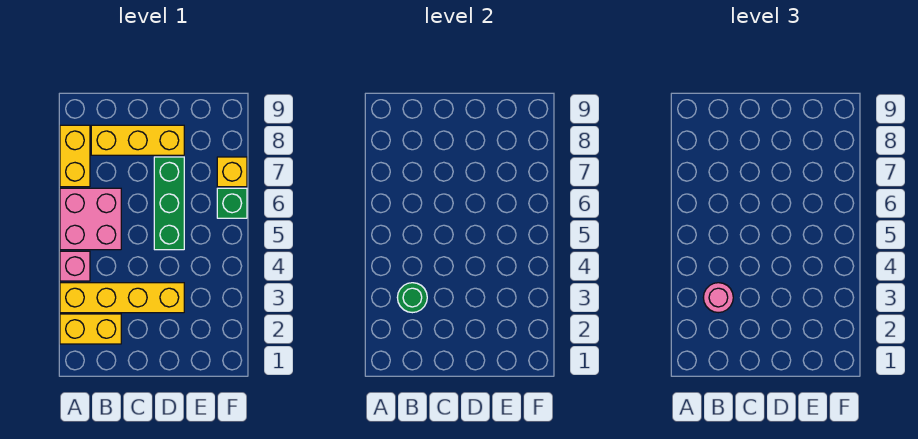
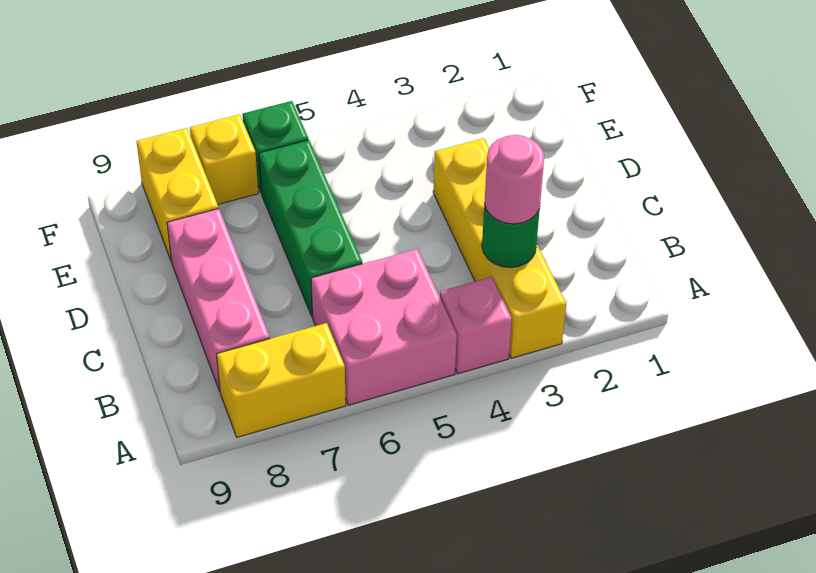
yellow brick A2:B2 level 1 -> yellow brick E8:F8 level 1
yellow brick B8:D8 level 1 -> pink brick B8:D8 level 1
green brick D5:D7 level 1 -> green brick C6:E6 level 1

